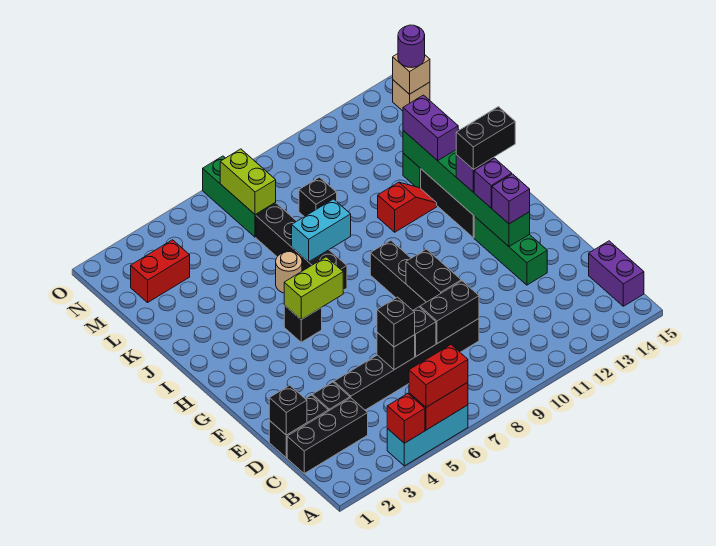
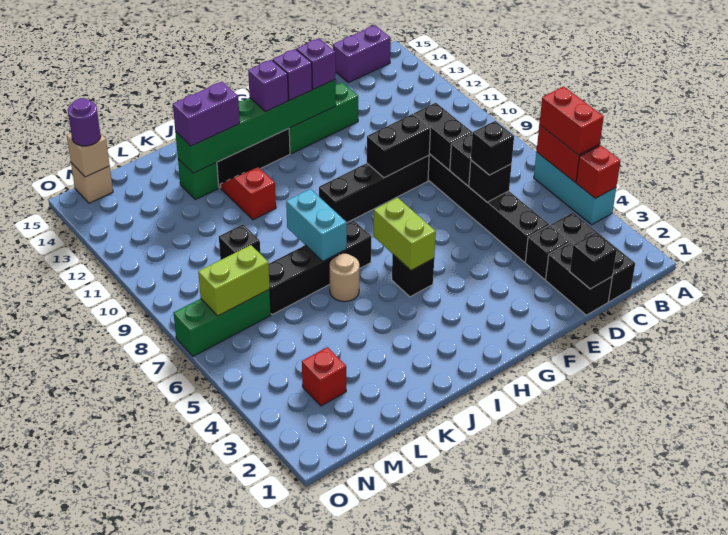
black brick H13:H14 level 4 -> none
red brick M2:M3 level 1 -> red brick M3 level 1

